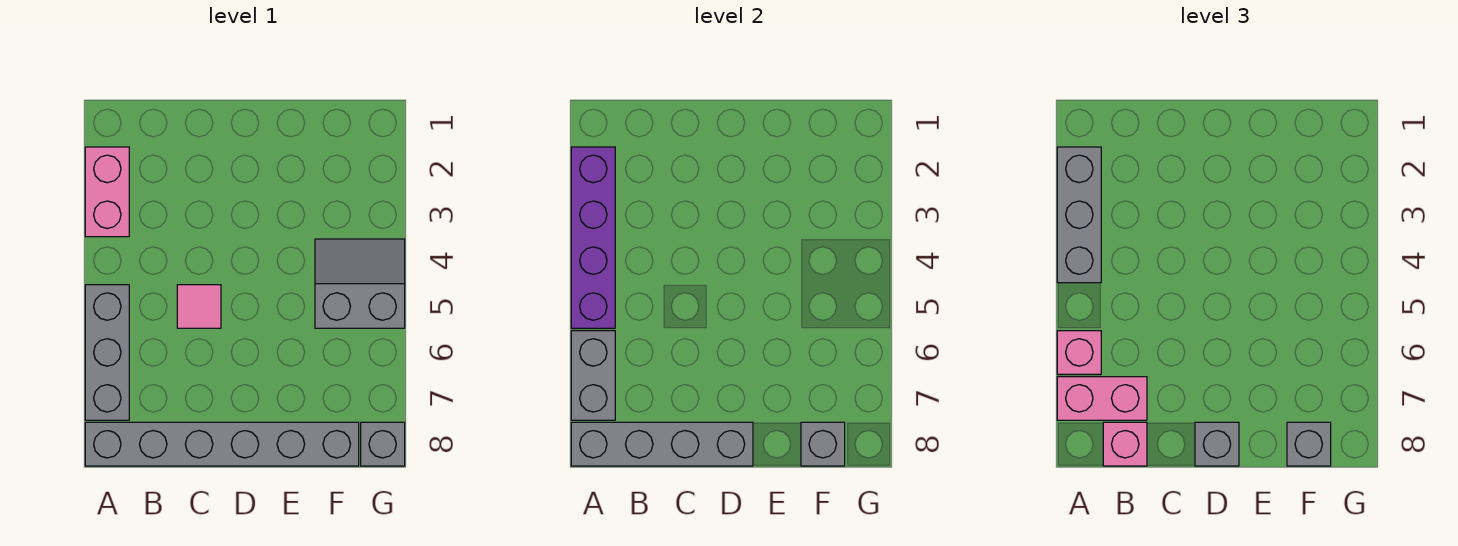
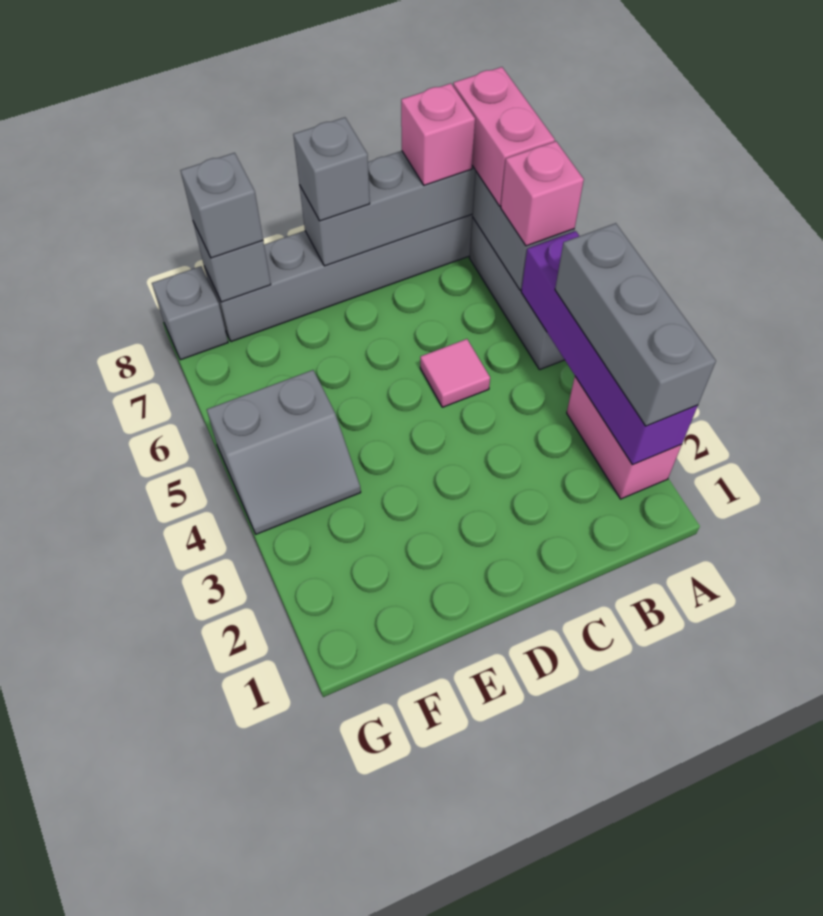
pink brick A7:B7 level 3 -> pink brick A7:A8 level 3

